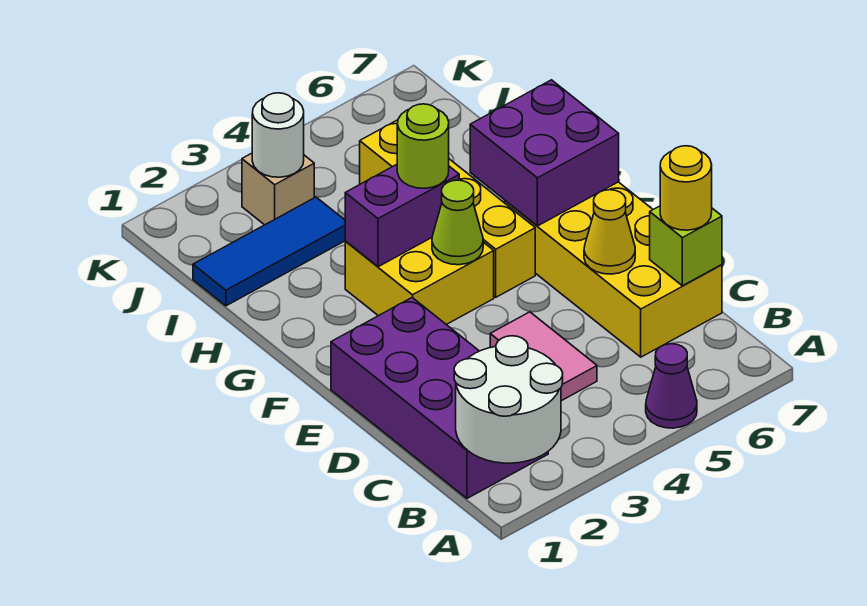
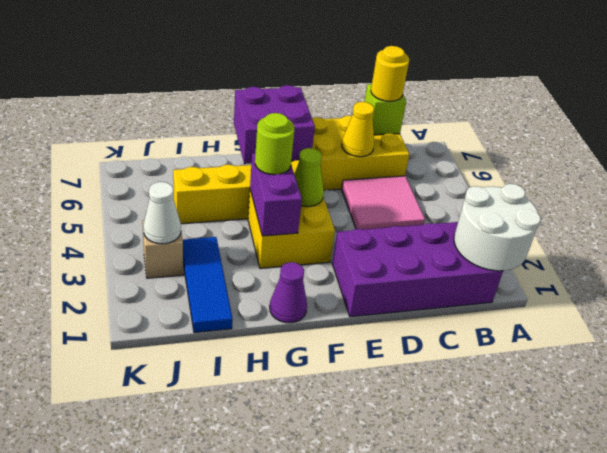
purple cone A5 level 1 -> purple cone G1 level 1
pink tile C4:D4 level 1 -> pink tile C4:D5 level 1
white round brick J3 level 2 -> white cone J3 level 2

